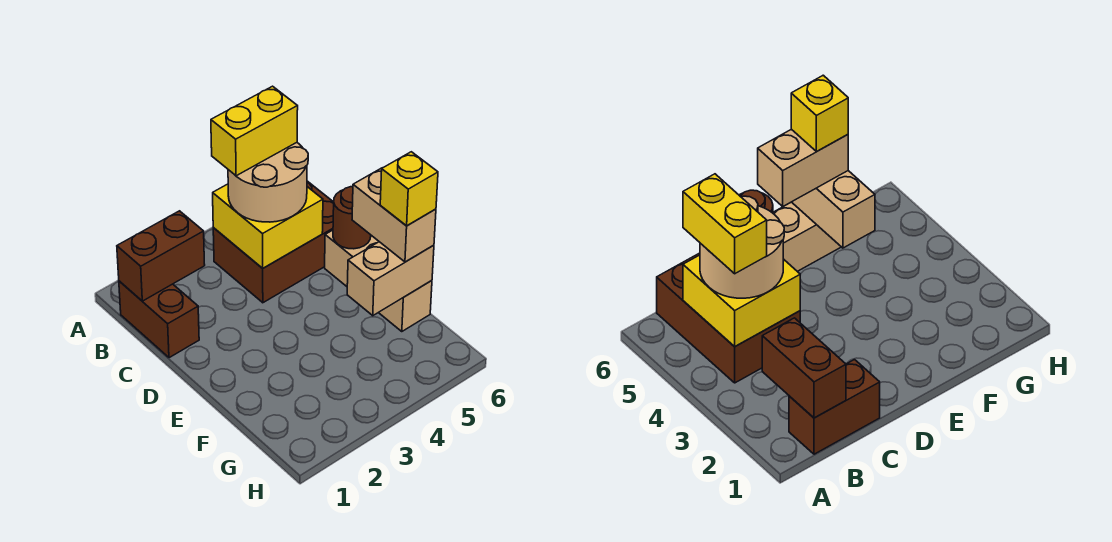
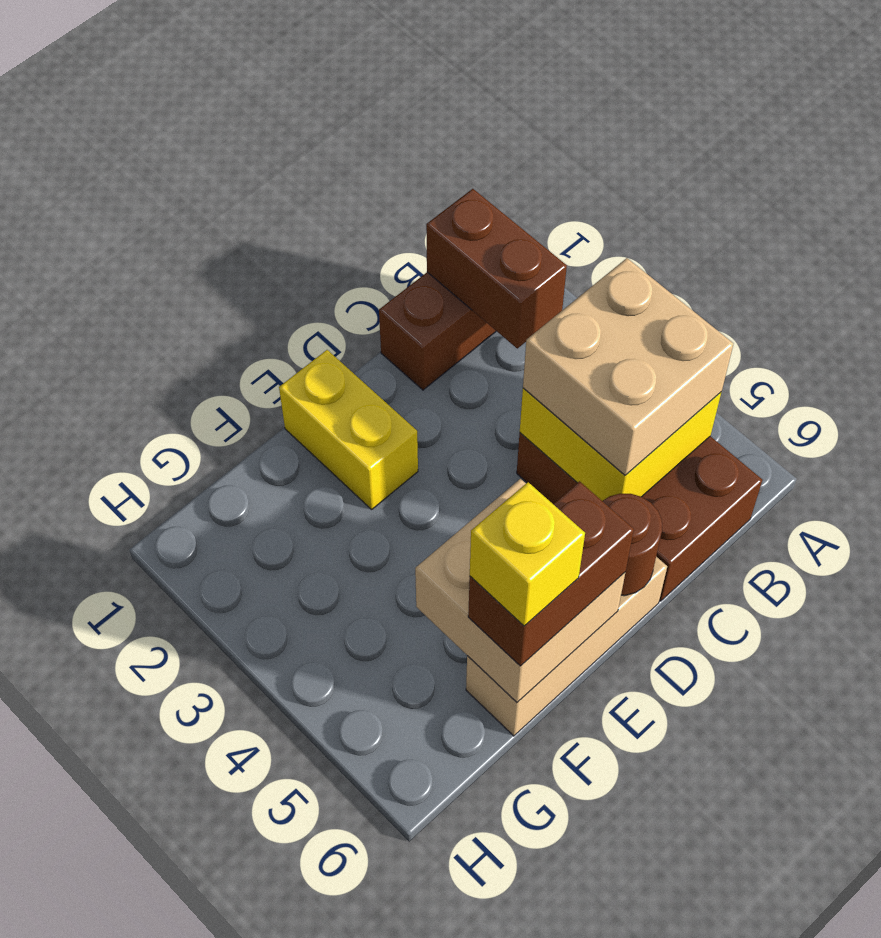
tan round brick B4:C5 level 3 -> tan brick B4:C5 level 3
yellow brick B4:B5 level 4 -> yellow brick E1:E2 level 1
tan brick E6:F6 level 3 -> brown brick E6:F6 level 3
tan brick F5:F6 level 2 -> tan brick E5:F6 level 2

